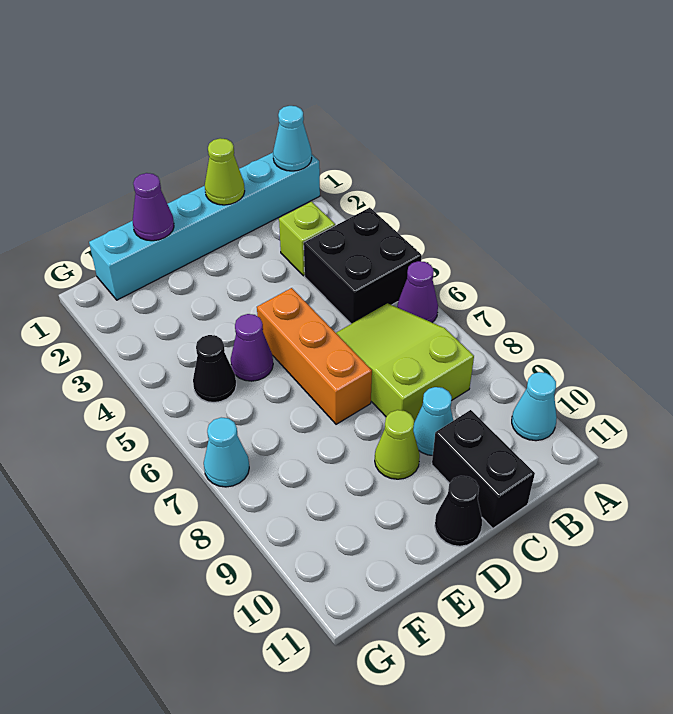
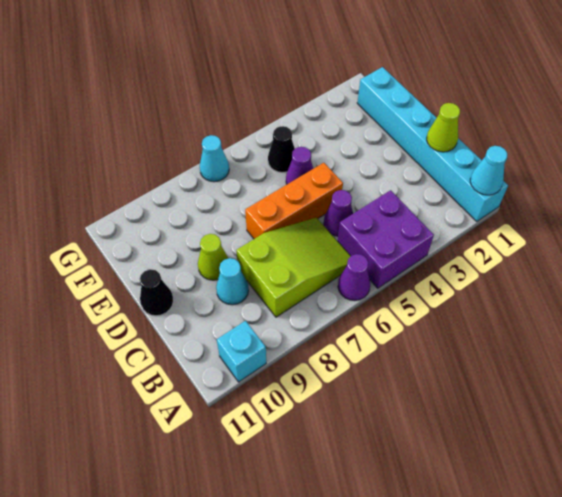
black brick A4:B5 level 1 -> purple brick A4:B5 level 1
cyan cone A10 level 1 -> cyan brick A10 level 1
lime brick B3 level 1 -> none
black brick C10:C11 level 1 -> none
purple cone E1 level 2 -> purple cone C5 level 1

